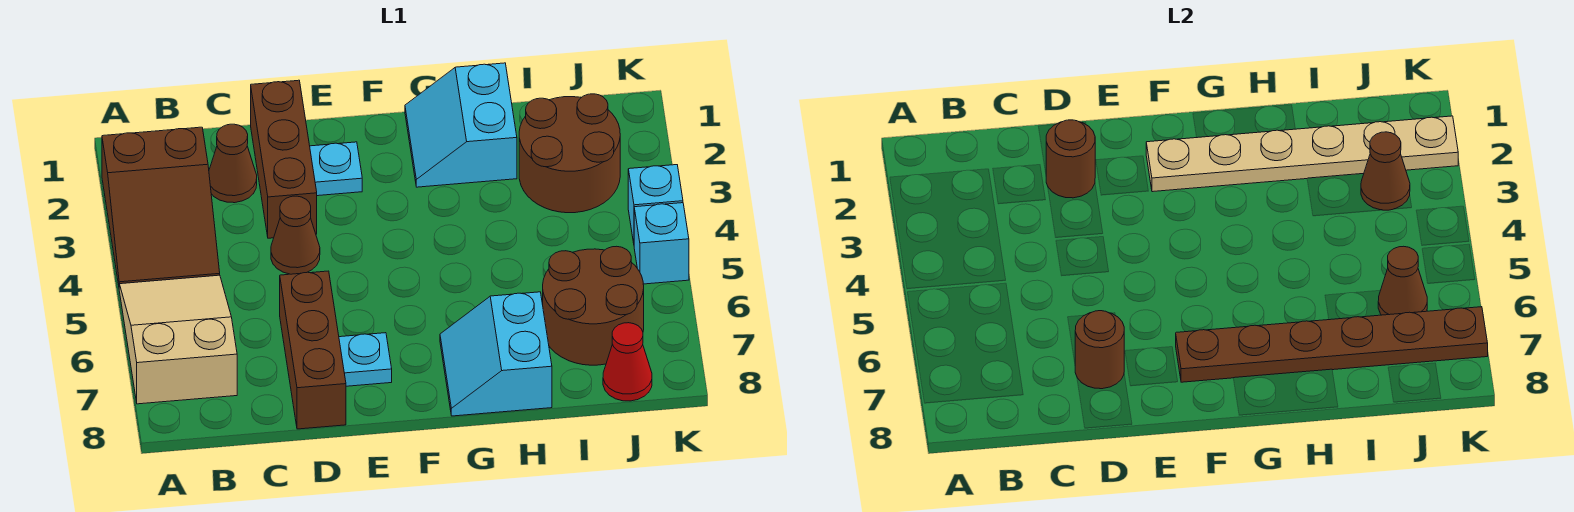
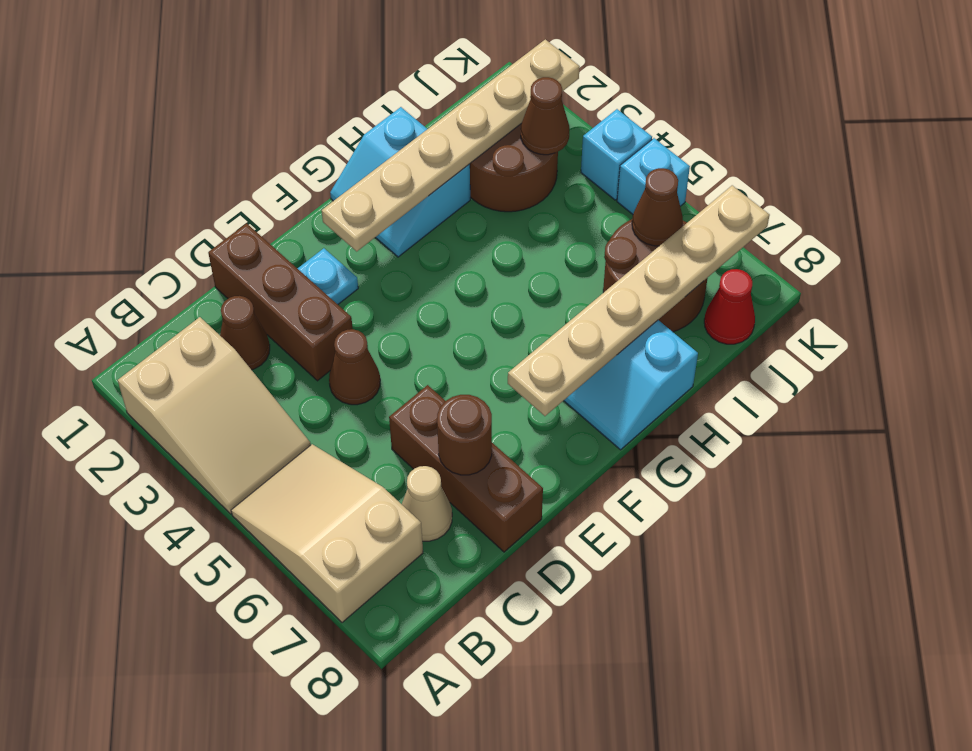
brown slope A2:B4 level 1 top 2 -> tan slope A2:B4 level 1 top 2
none -> tan cone C7 level 1
brown round brick D2 level 2 -> none
cyan plate E7 level 1 -> none
brown plate F7:K7 level 2 -> tan plate F7:K7 level 2

